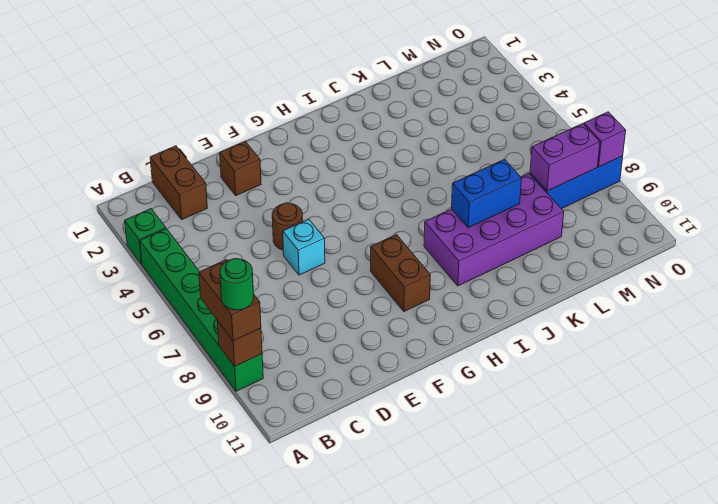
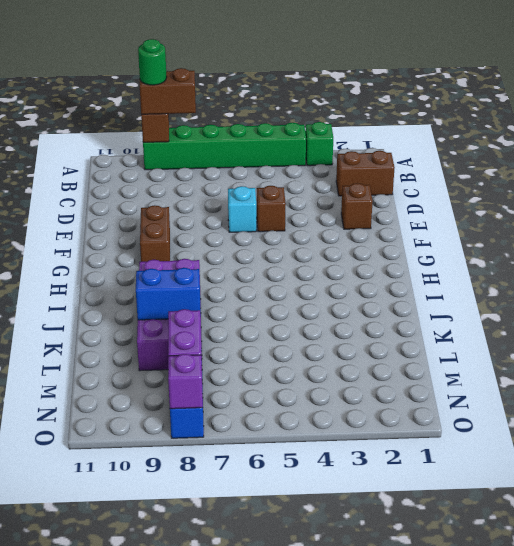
brown round brick E5 level 1 -> brown brick E5 level 1
brown brick G8:G9 level 1 -> brown brick F9:G9 level 1
blue brick J8:K8 level 2 -> blue brick K8:K9 level 2

